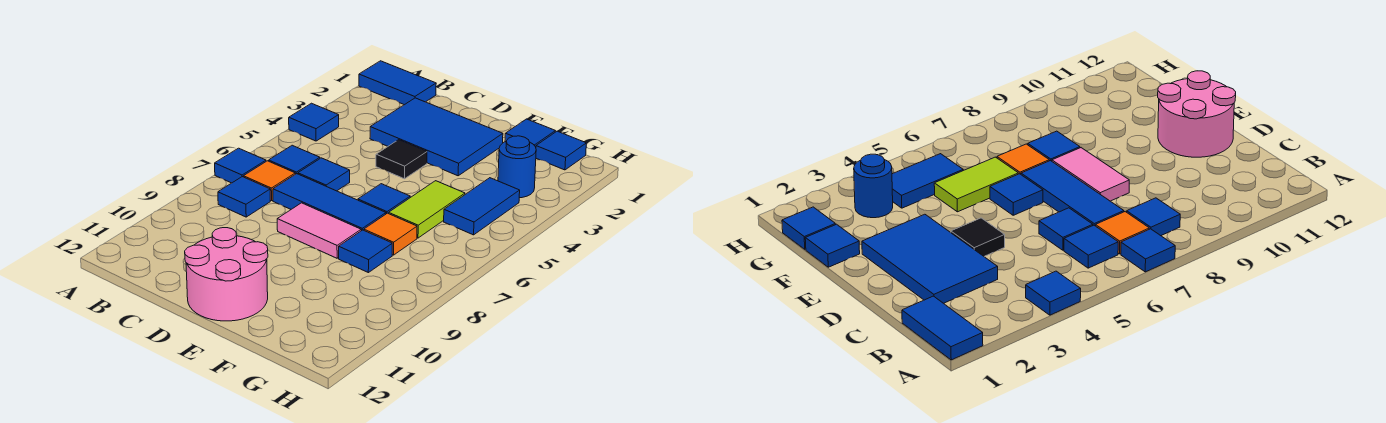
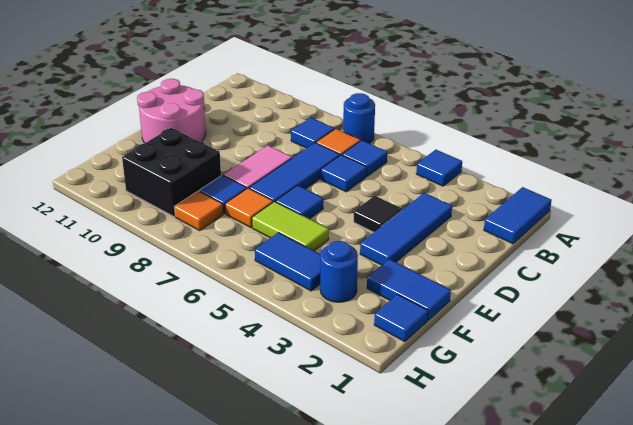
blue tile A7 level 1 -> blue round brick A7 level 1
blue tile C2:E3 level 1 -> blue tile C3:E3 level 1
blue tile F1 level 1 -> blue tile F1:F2 level 1
none -> black brick F9:G10 level 1
none -> orange tile G8 level 1

